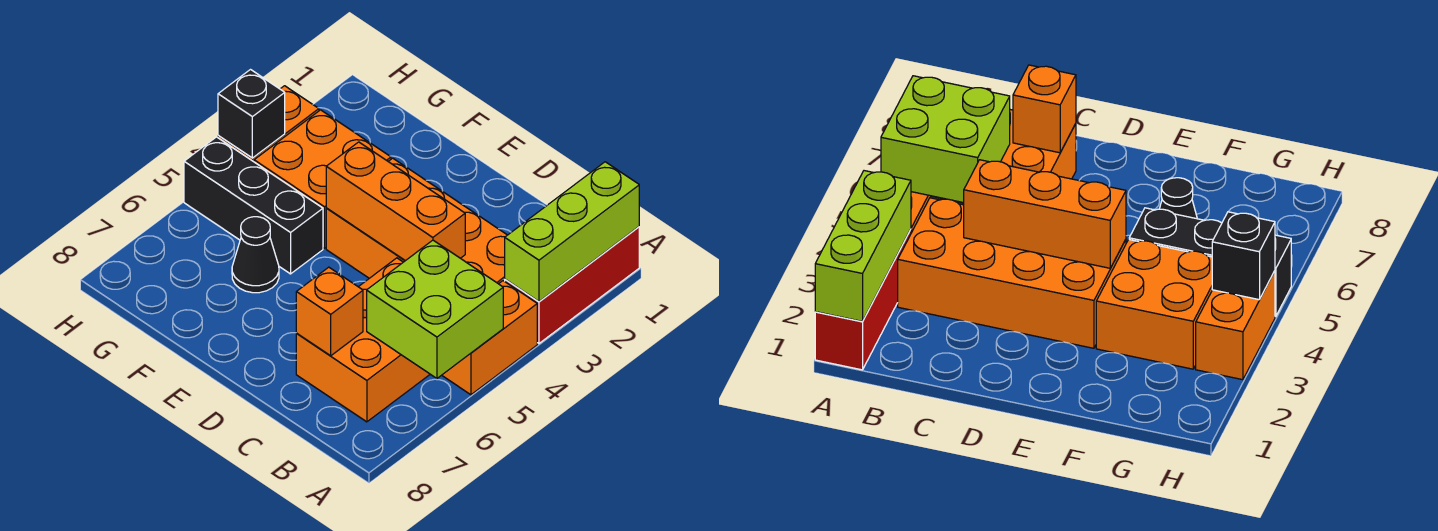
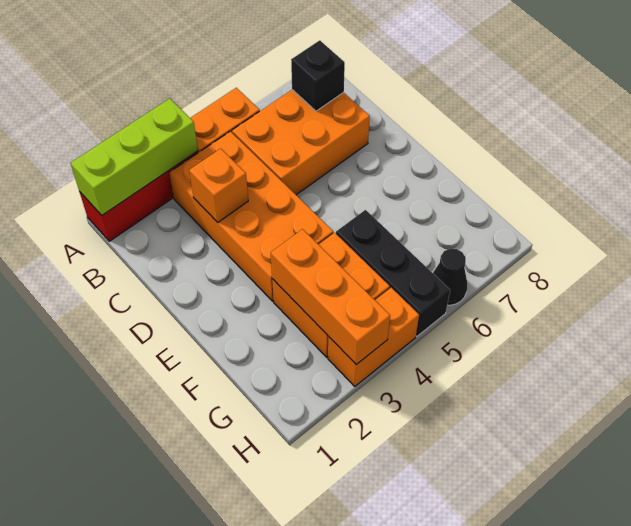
lime brick A5:B6 level 2 -> none
orange brick C4:E4 level 2 -> orange brick F3:H3 level 2
orange brick C7 level 2 -> orange brick C3 level 2
black cone F6 level 1 -> black cone H6 level 1
black brick H4 level 2 -> black brick B7 level 2

